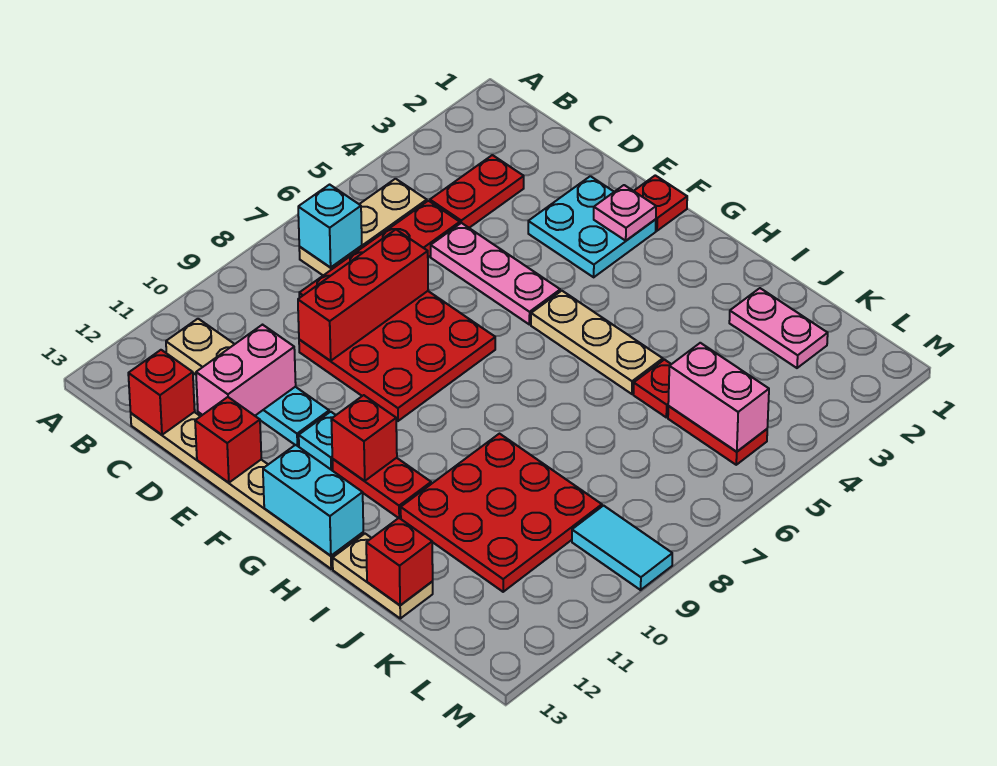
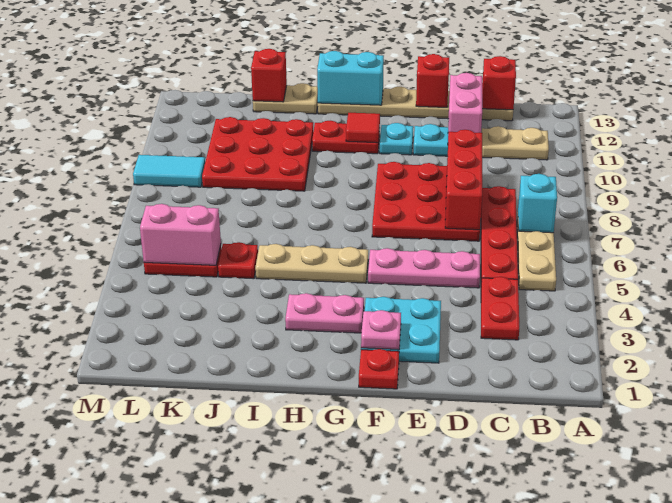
red brick G11 level 2 -> red tile G11 level 2
pink plate J2:K2 level 1 -> pink plate G3:H3 level 1

